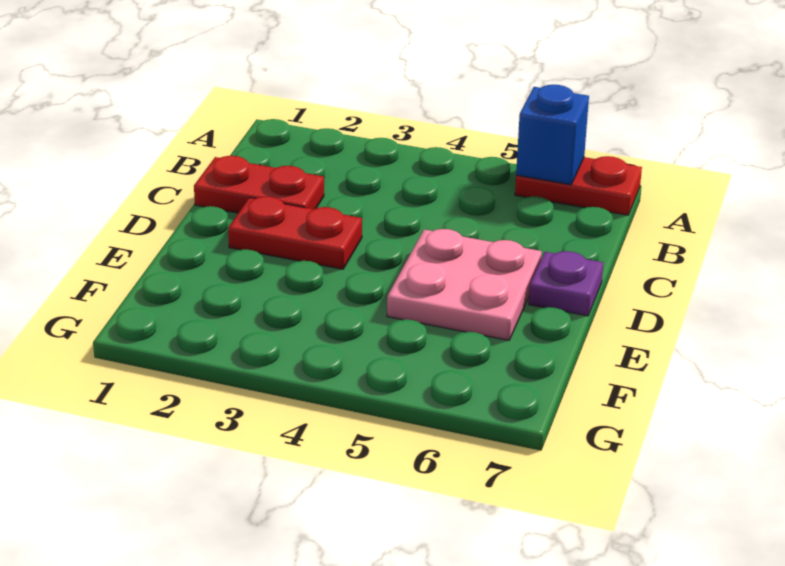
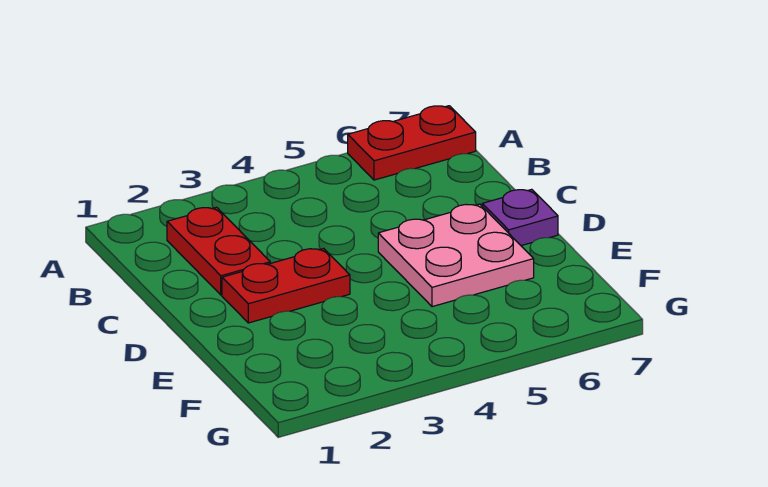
blue brick A6 level 2 -> none
red plate C1:C2 level 1 -> red plate B2:C2 level 1

